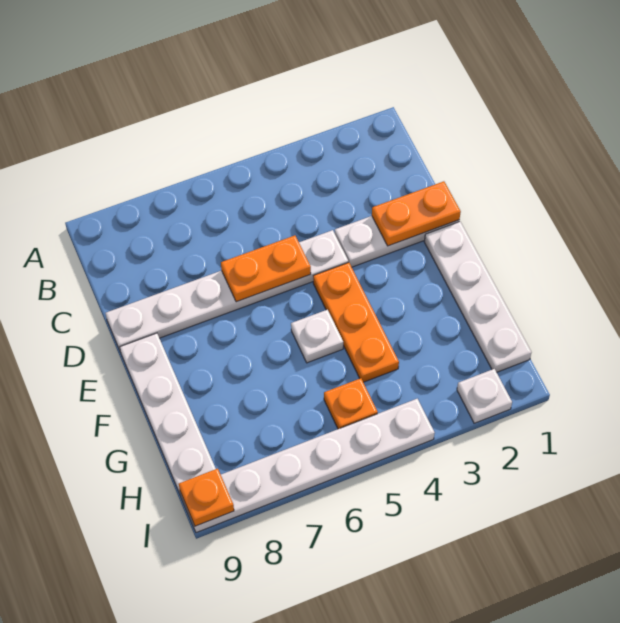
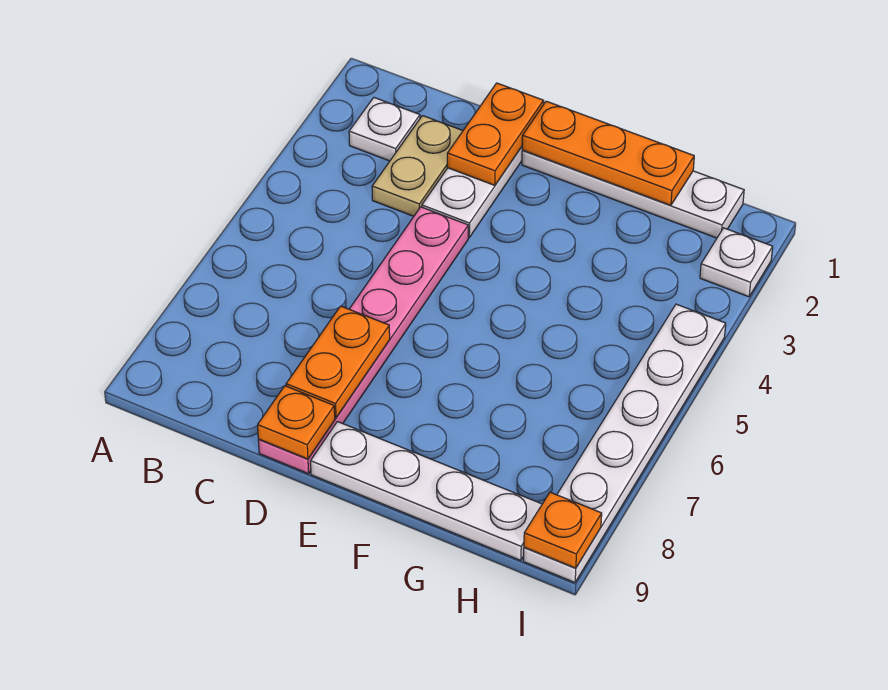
none -> tan plate C2:C3 level 1
white plate D4:D9 level 1 -> pink plate D4:D9 level 1
orange plate D5:D6 level 2 -> orange plate D7:D8 level 2
orange plate E4:G4 level 1 -> orange plate E1:G1 level 2
white plate F5 level 1 -> white plate B2 level 1
orange plate H5 level 1 -> orange plate D9 level 2

